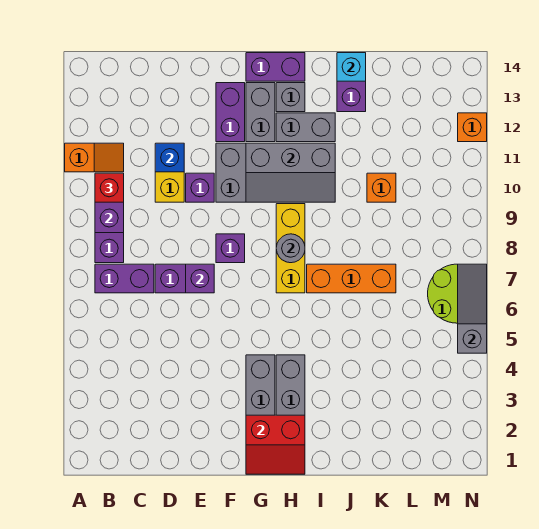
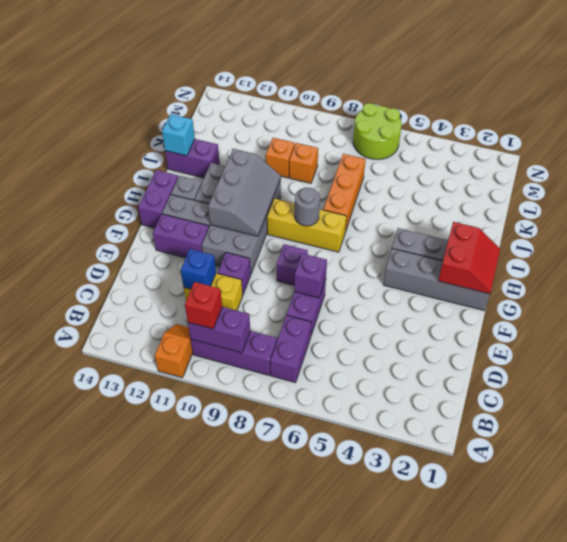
grey slope N5:N7 level 2 top 5 -> none
orange brick N12 level 1 -> orange brick K9 level 1

